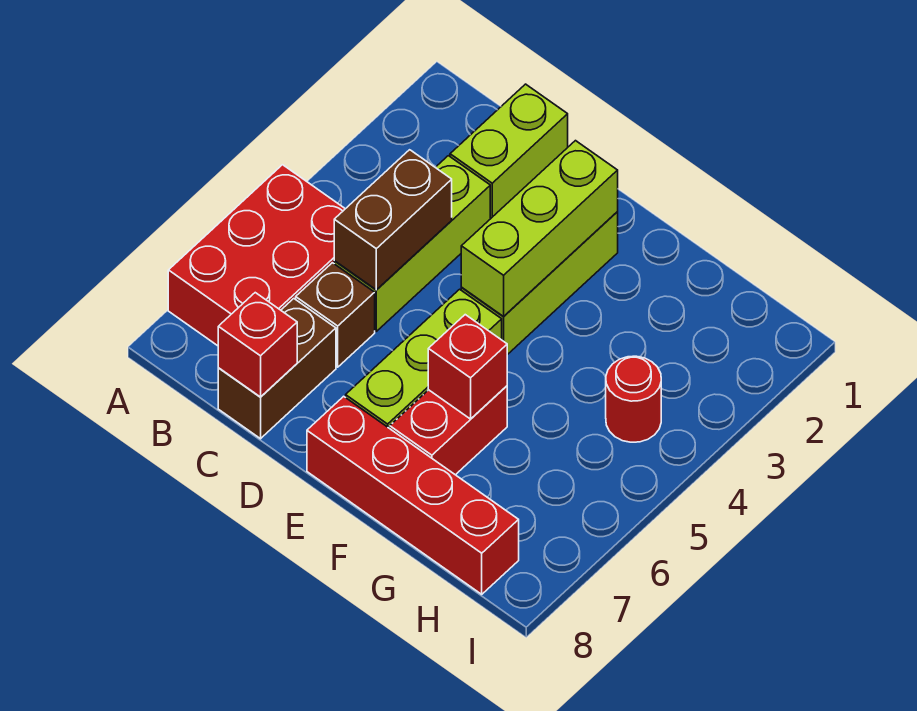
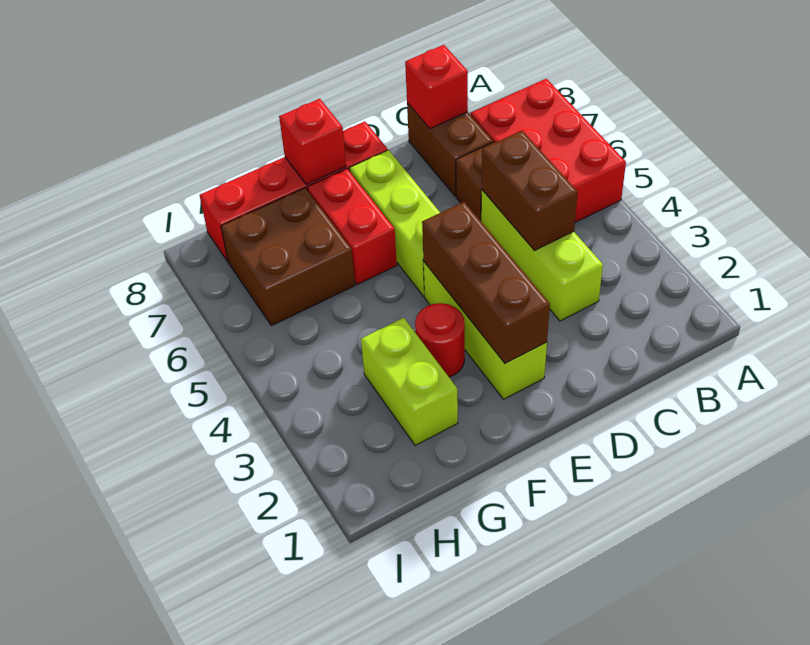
lime brick C1:C2 level 1 -> lime brick G2:G3 level 1
lime brick E2:E4 level 2 -> brown brick E2:E4 level 2
red brick F6 level 2 -> red brick F8 level 2
none -> brown brick G6:H7 level 1
red round brick H4 level 1 -> red round brick F3 level 1

